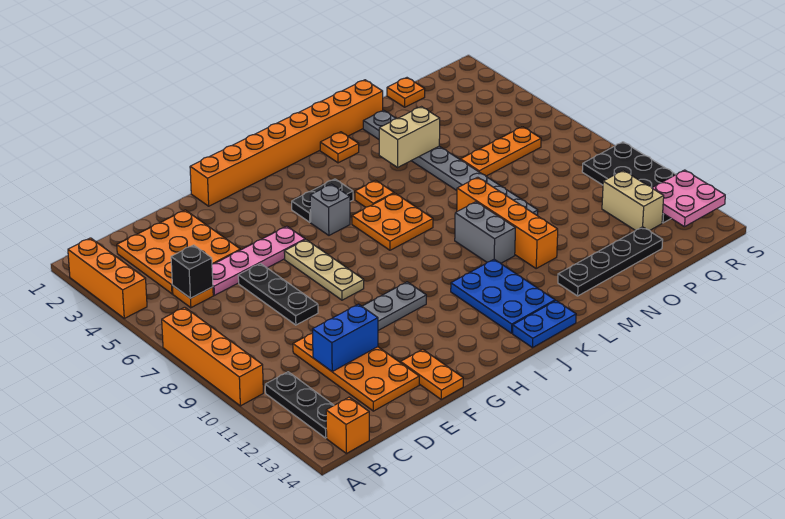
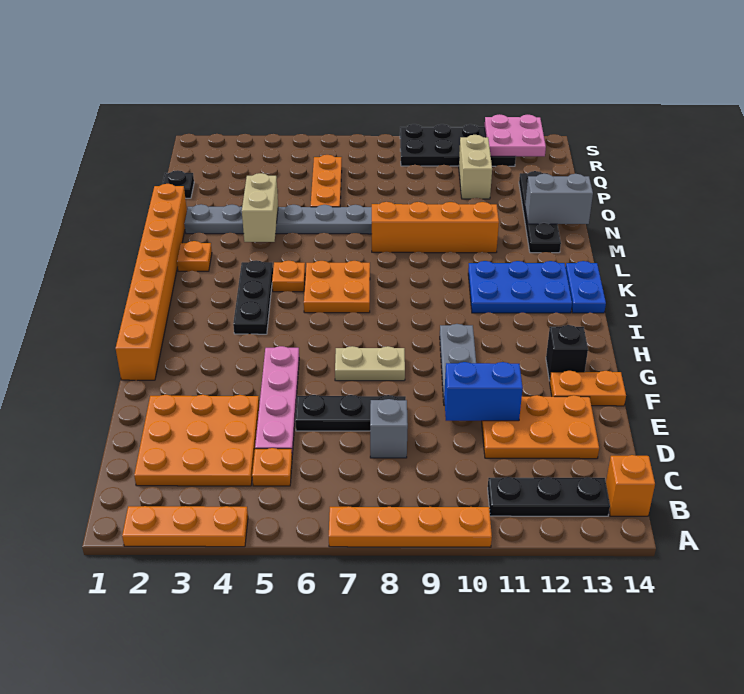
orange brick A2:A4 level 1 -> orange plate A2:A4 level 1
orange brick A7:A10 level 1 -> orange plate A7:A10 level 1
black brick C5 level 2 -> black brick G13 level 1
orange plate D10:E13 level 1 -> orange plate D11:E13 level 1
blue brick D11:E11 level 2 -> blue brick E10:E11 level 2
tan plate G6:G8 level 1 -> tan plate G7:G8 level 1
black plate I4:J4 level 1 -> black plate I4:K4 level 1
grey brick I5 level 1 -> grey brick D8 level 1
grey brick L9:L10 level 1 -> grey brick N13:N14 level 2
orange plate P1 level 1 -> black plate P1 level 1
tan brick Q11:Q12 level 1 -> tan brick P11:Q11 level 1

